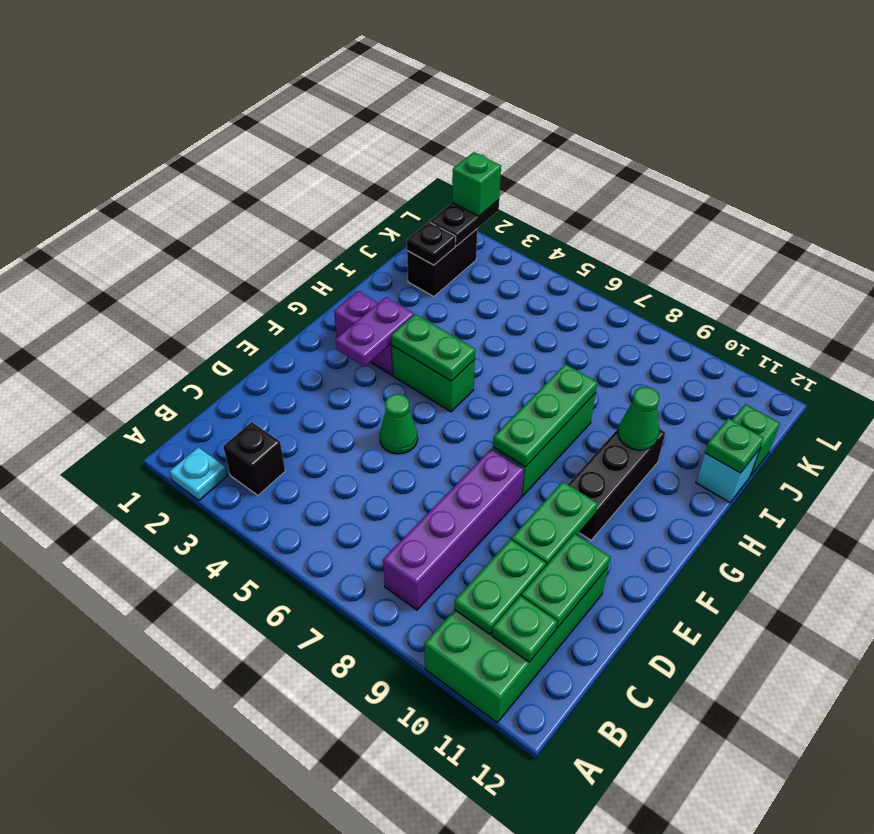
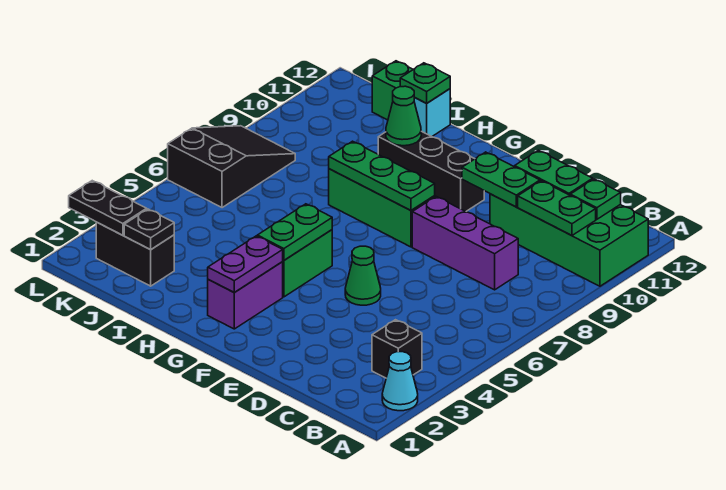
cyan plate A2 level 1 -> cyan cone A2 level 1
purple brick B8:E8 level 1 -> purple brick C8:E8 level 1
purple plate F3:G3 level 2 -> purple plate G2:G3 level 2
none -> black slope K6:L8 level 1 top 6
green brick L2 level 3 -> none

